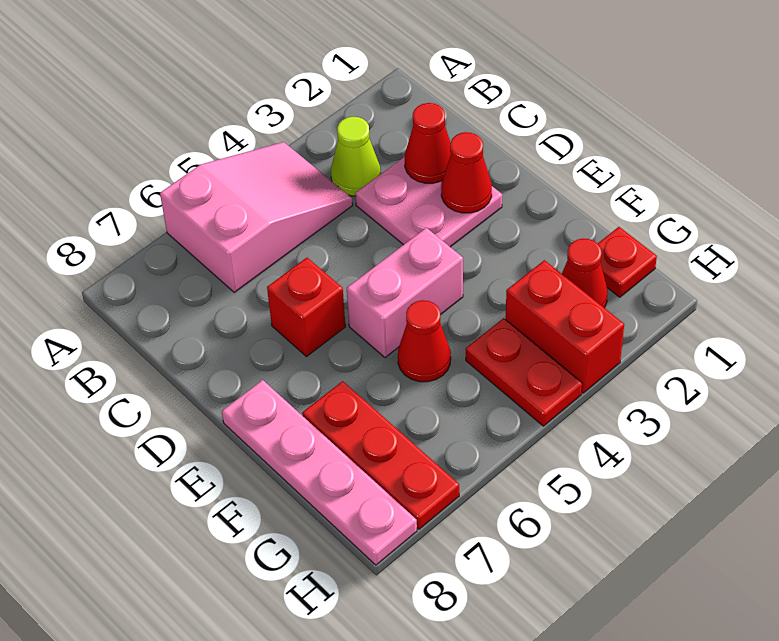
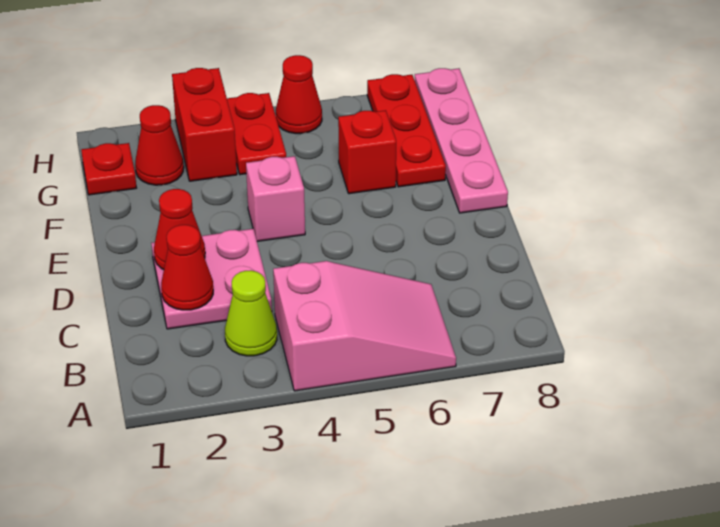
pink slope A4:B6 level 1 top 6 -> pink slope A4:B6 level 1 top 4
red brick D6 level 1 -> red brick F6 level 1
pink brick E4:E5 level 1 -> pink brick E4 level 1
red cone F5 level 1 -> red cone H5 level 1

